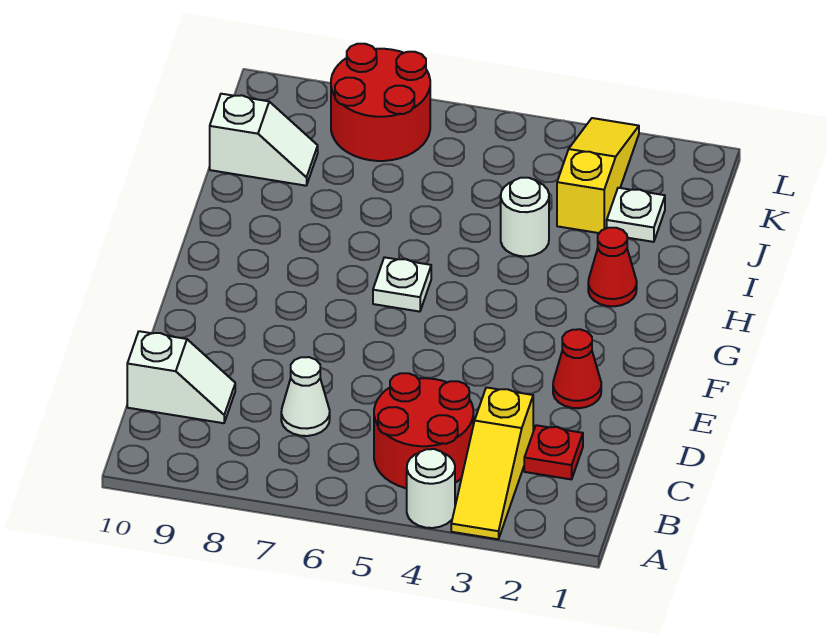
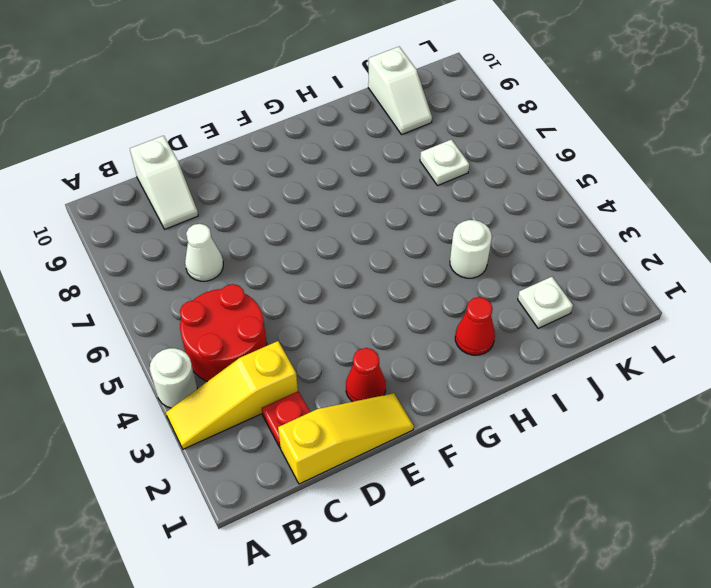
white plate G6 level 1 -> white plate J7 level 1
yellow slope J3:L3 level 1 top J -> yellow slope C1:E1 level 1 top C
red round brick K7:L8 level 1 -> none

